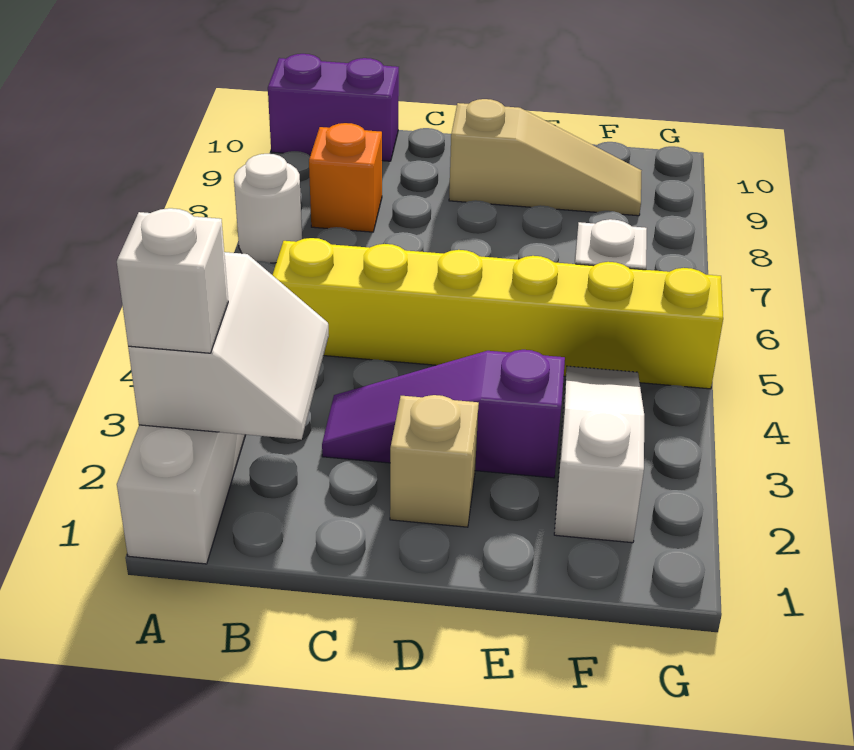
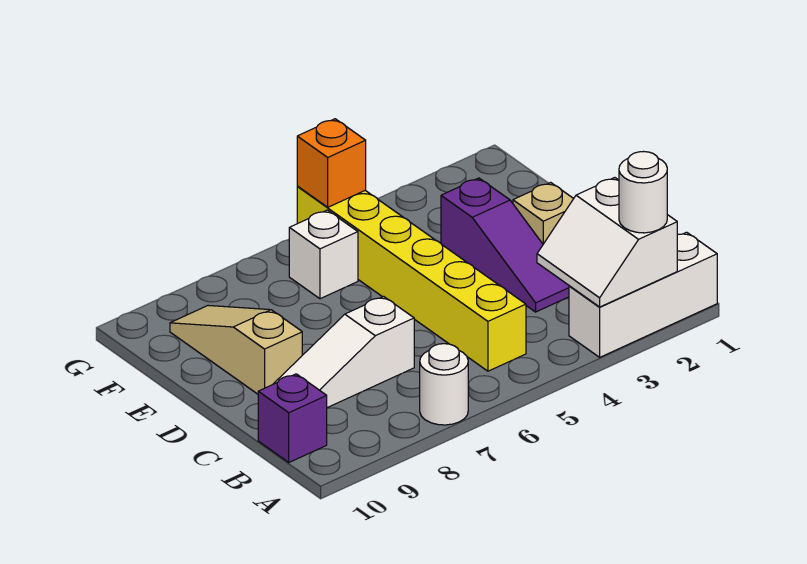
white slope A2:B3 level 2 top A -> white slope A2:B3 level 2 top 2
white brick A2 level 3 -> white round brick A2 level 3
purple brick A10:B10 level 1 -> purple brick B10 level 1
orange brick B8 level 1 -> orange brick G5 level 2
white slope F2:F4 level 1 top 2 -> white slope C7:C9 level 1 top 7

